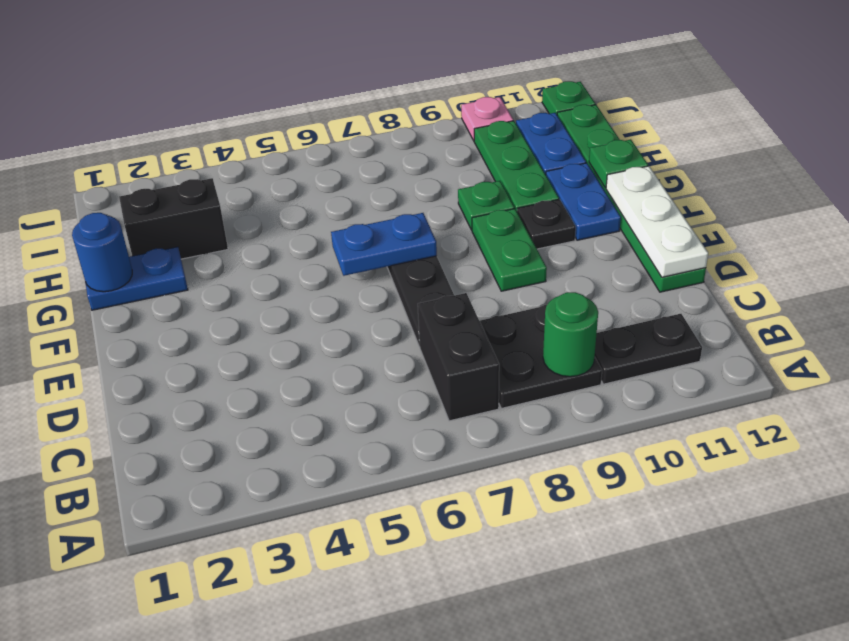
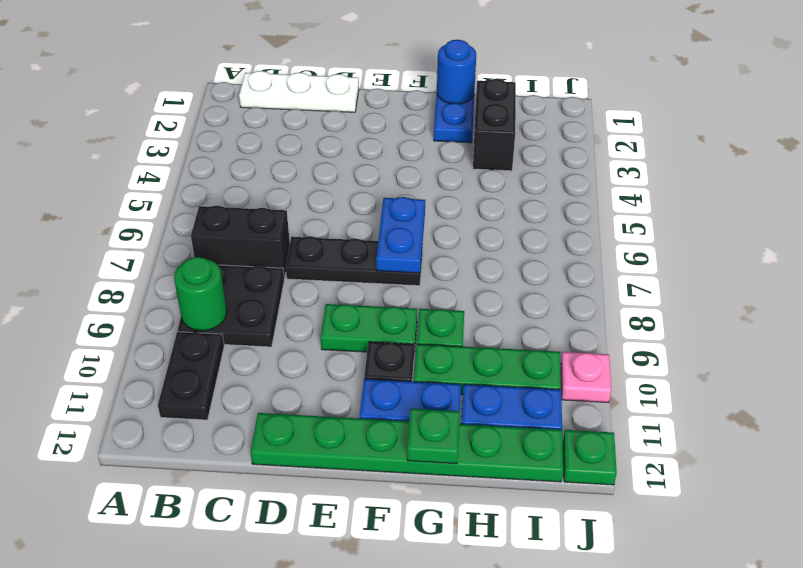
white plate D12:F12 level 2 -> white plate B1:D1 level 1

